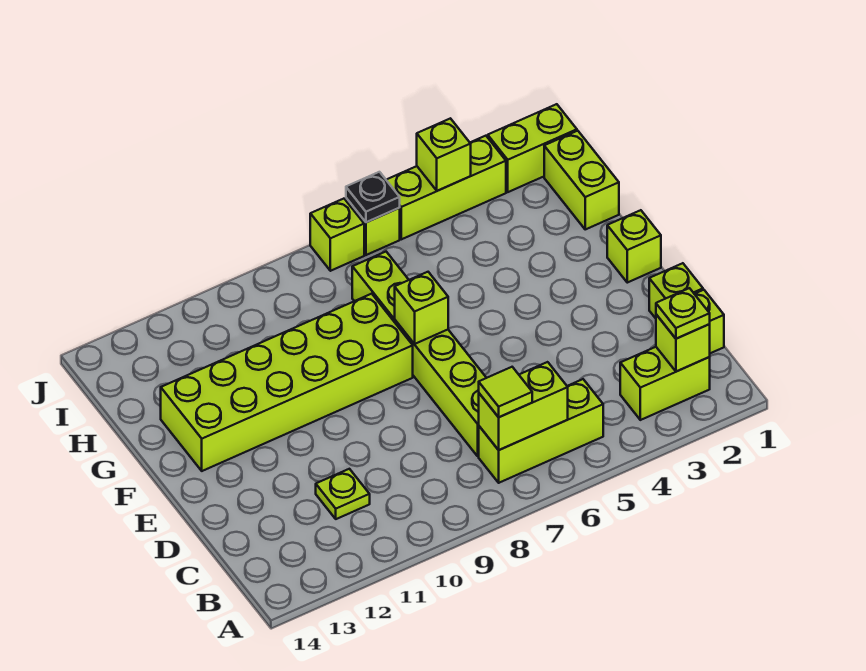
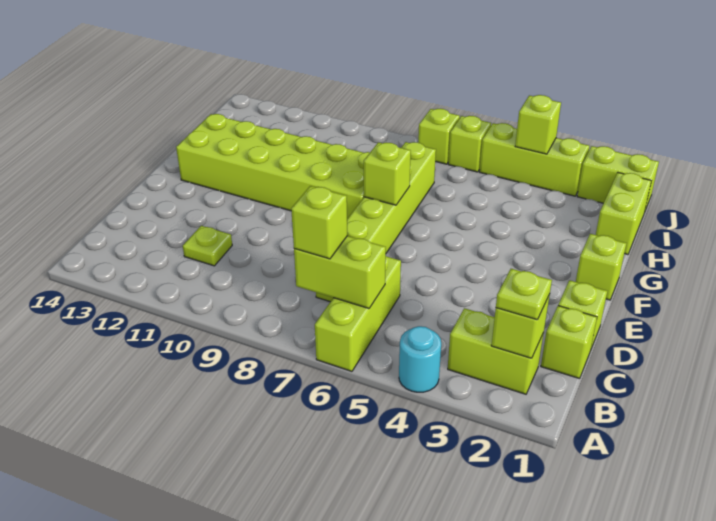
none -> cyan round brick A4 level 1
lime brick B5:B7 level 1 -> lime brick A6:C6 level 1
lime tile B7 level 3 -> lime brick B7 level 3
black plate J6 level 2 -> none

